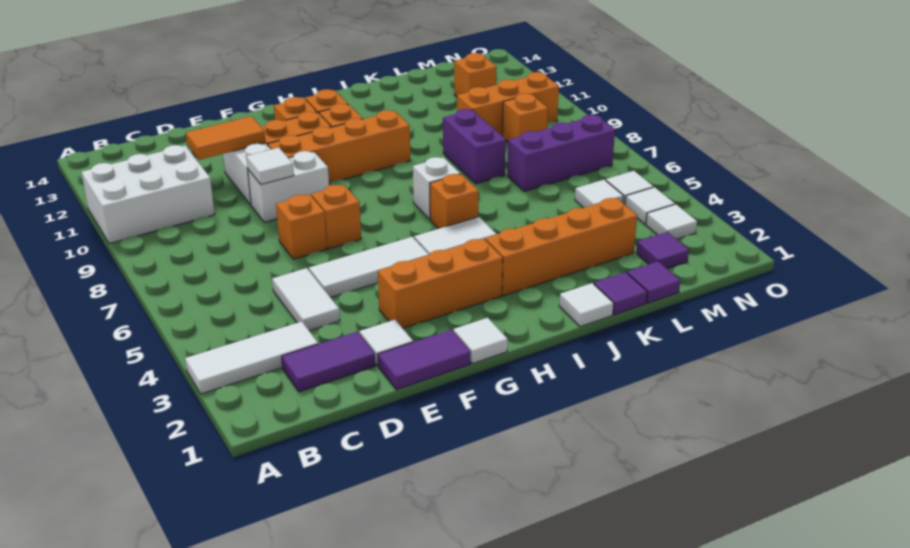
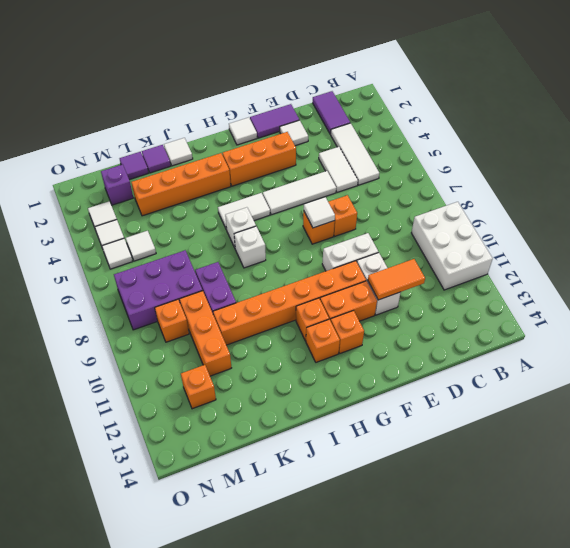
white tile A3:C3 level 1 -> white tile C3:C5 level 1
white brick A10:C11 level 1 -> white brick A9:B11 level 1
purple tile C2:D2 level 1 -> purple tile C1:C2 level 1
white tile E9 level 2 -> white tile F7 level 2
orange brick F10:I10 level 1 -> orange brick F10:K10 level 1
orange brick I6 level 1 -> white brick I6 level 1
purple brick L7:N7 level 1 -> purple brick L7:N8 level 1
orange brick L10:N10 level 1 -> orange brick L9:L11 level 1
purple tile M2 level 1 -> purple brick M2 level 1

